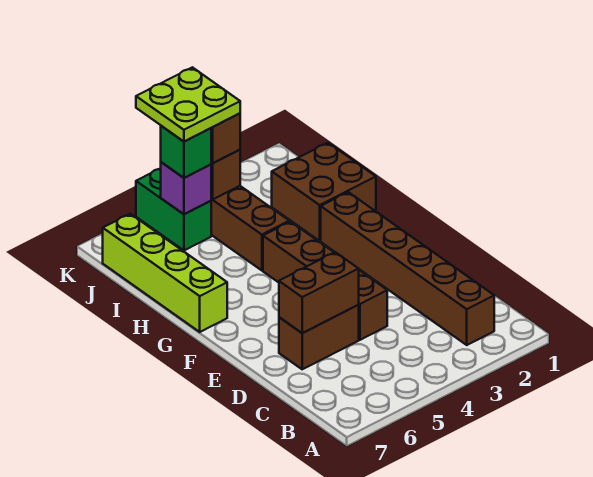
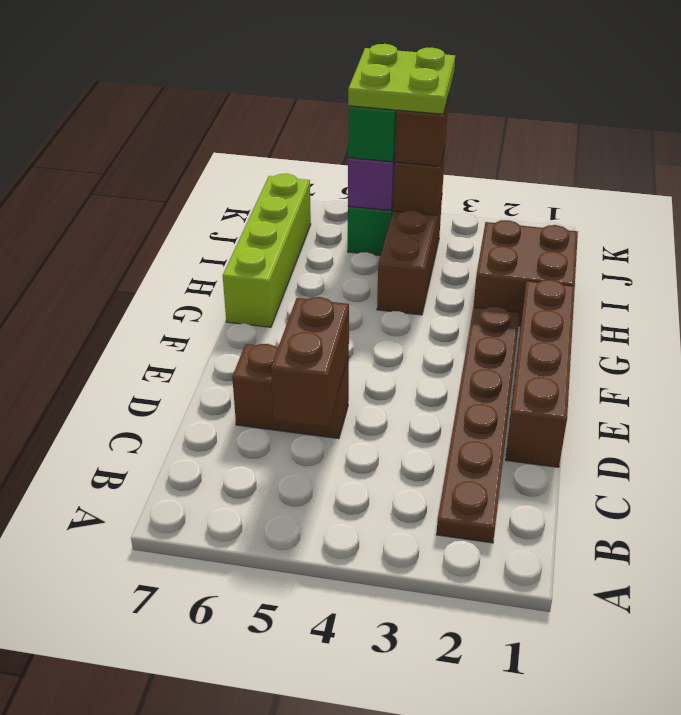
brown brick B2:G2 level 1 -> brown plate B2:G2 level 1
brown brick D4:G4 level 1 -> brown brick D1:G1 level 1
brown brick D5:D6 level 2 -> brown brick C5:D5 level 2

